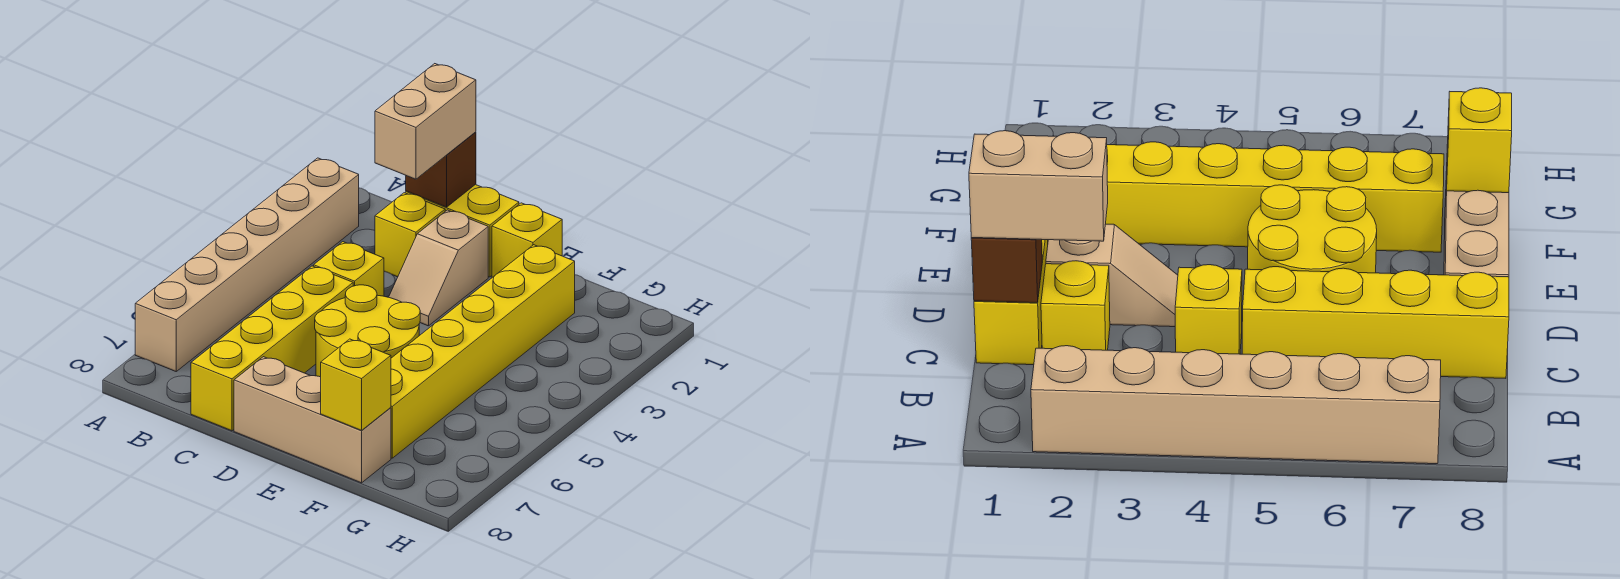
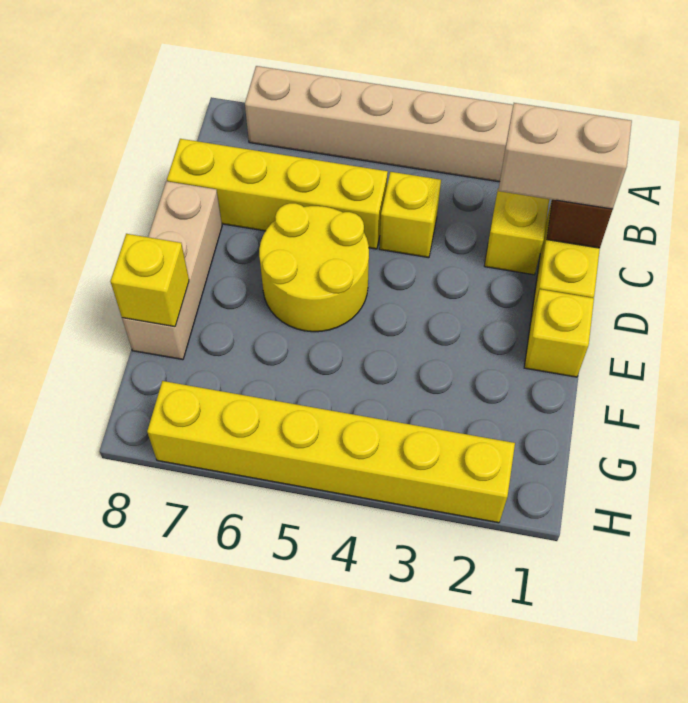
tan slope D2:D3 level 1 top 2 -> none
yellow brick F2:F7 level 1 -> yellow brick H2:H7 level 1

